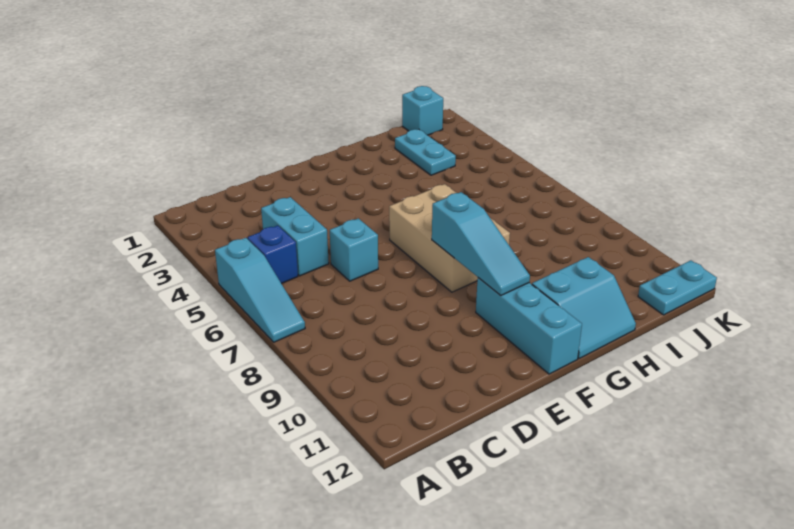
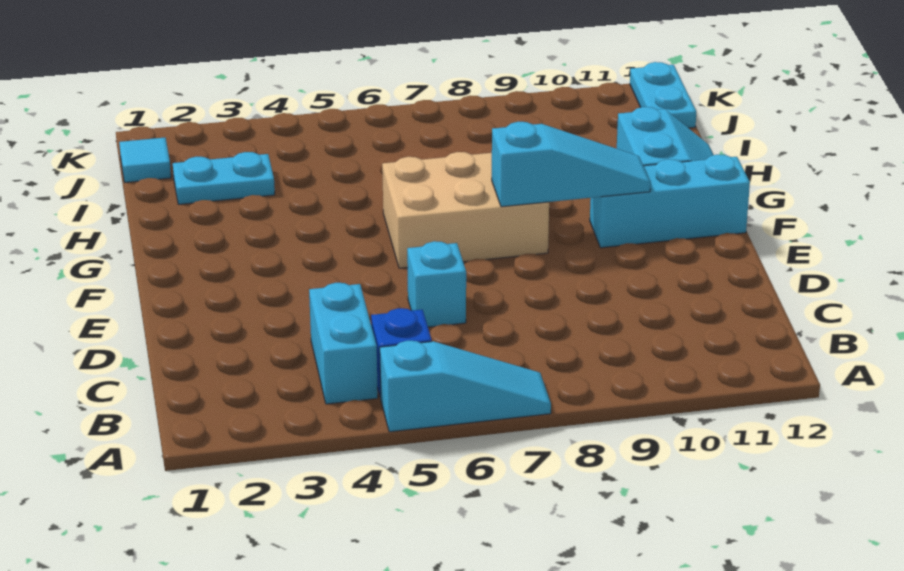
cyan brick C4:C5 level 1 -> cyan brick B4:C4 level 1
cyan brick J1 level 1 -> cyan tile J1 level 1

